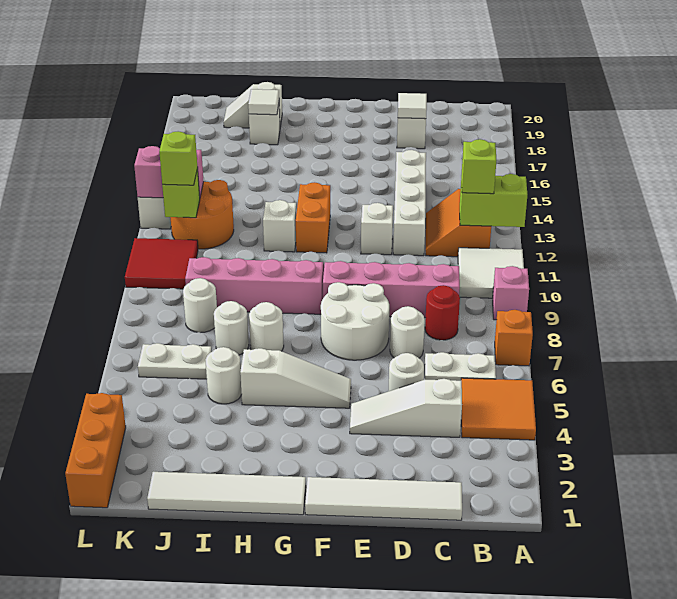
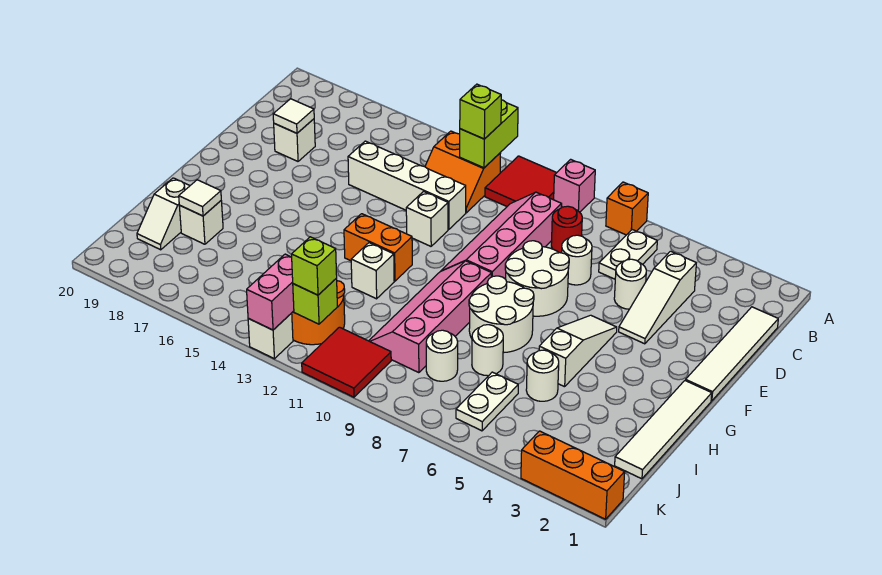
orange tile A4:B5 level 1 -> none
white tile A10:B11 level 1 -> red tile A10:B11 level 1
white round brick H7 level 1 -> white round brick G7:H8 level 1

